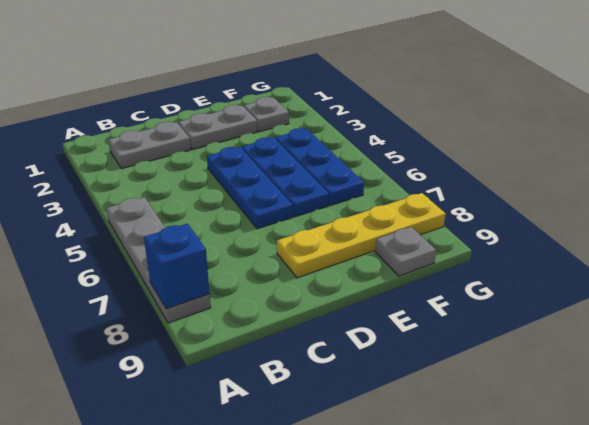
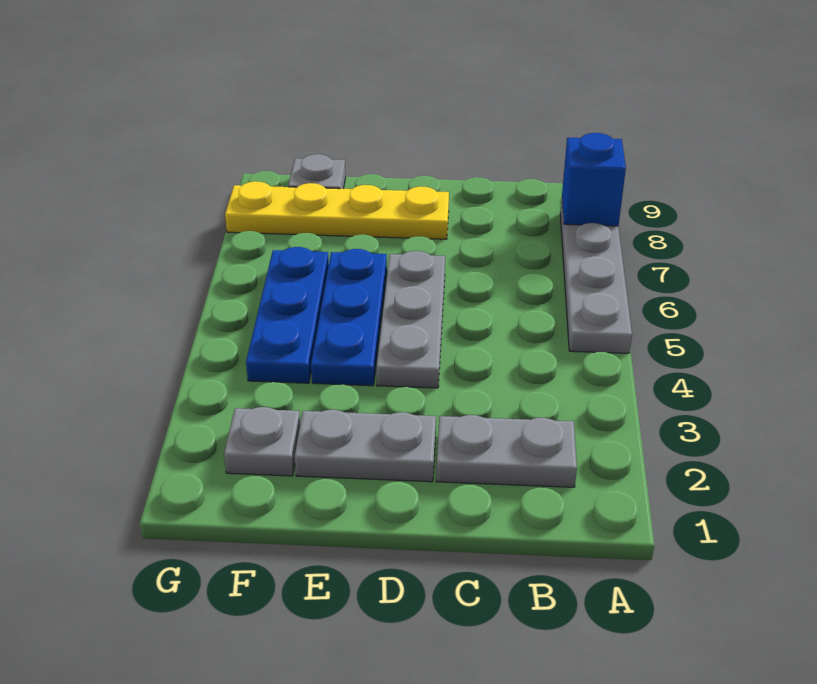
blue plate D4:D6 level 1 -> grey plate D4:D6 level 1

